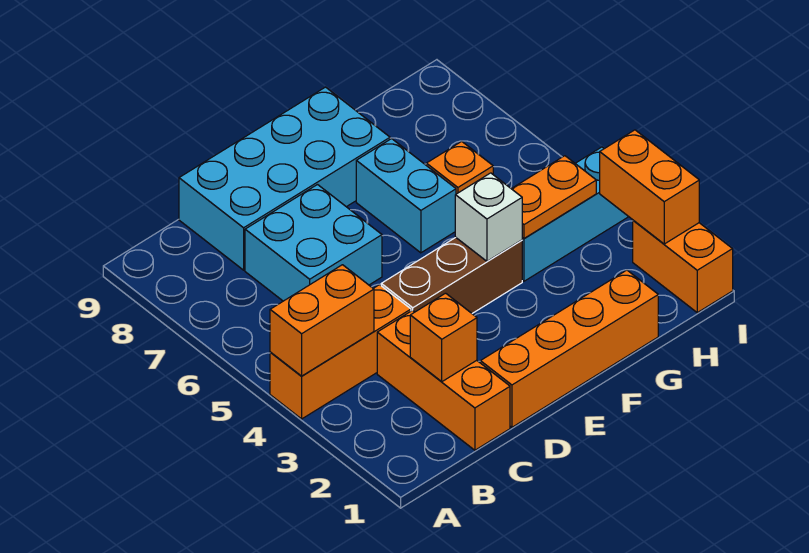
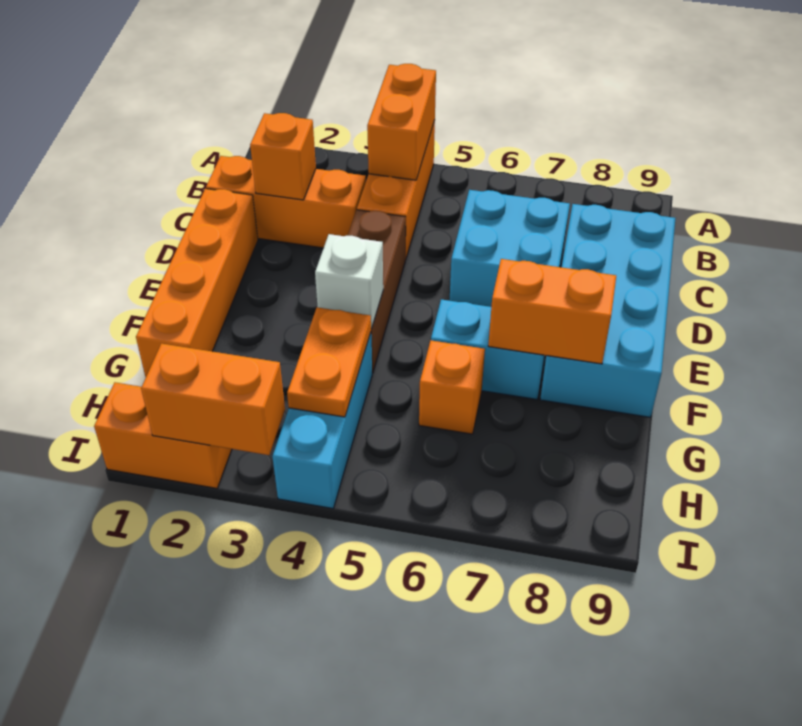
none -> orange brick F7:F8 level 2

